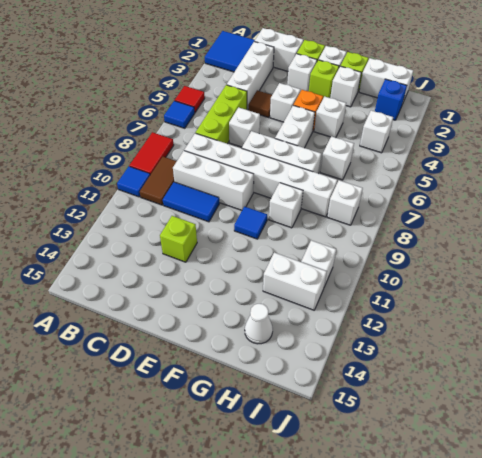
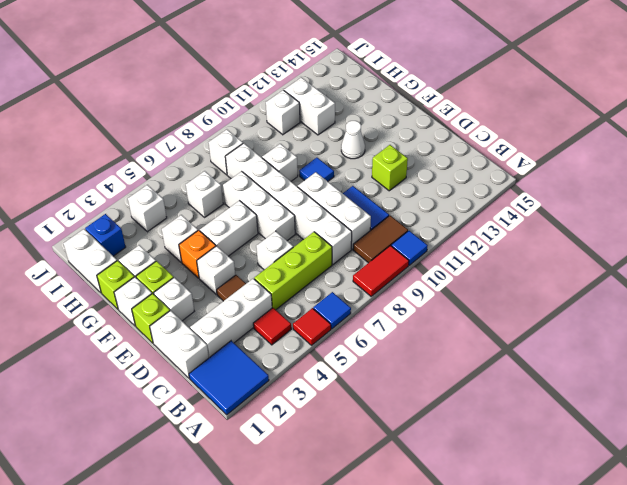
none -> red tile B4 level 1
white cone H14 level 1 -> white cone F12 level 1

